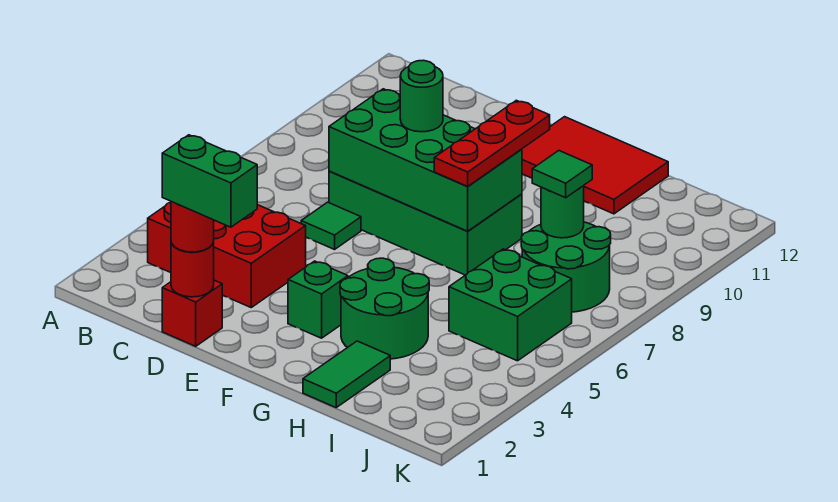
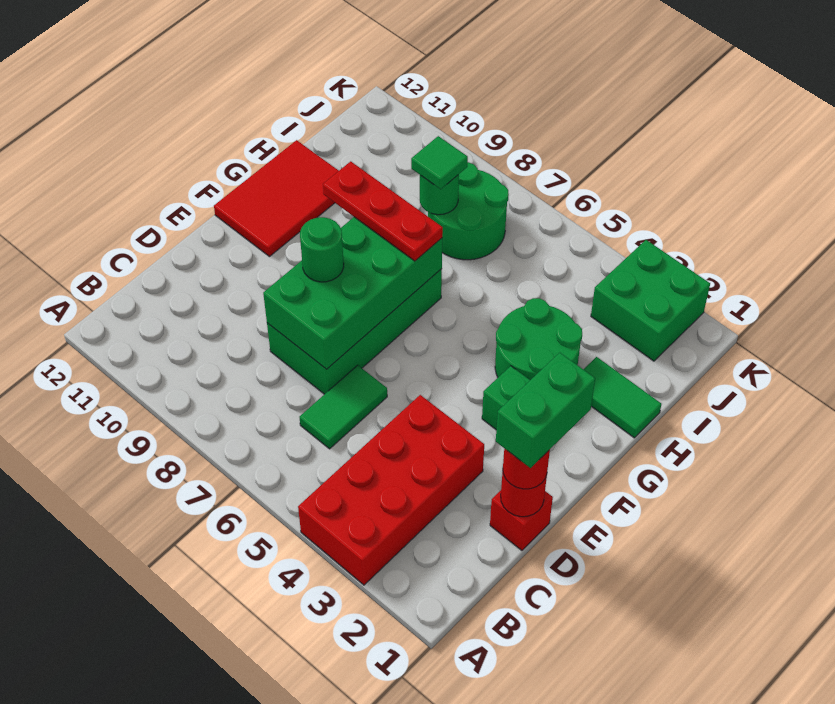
red brick B3:D4 level 1 -> red brick A3:D4 level 1
green tile D6 level 1 -> green tile C6:D6 level 1
green brick I5:J6 level 1 -> green brick J2:K3 level 1

